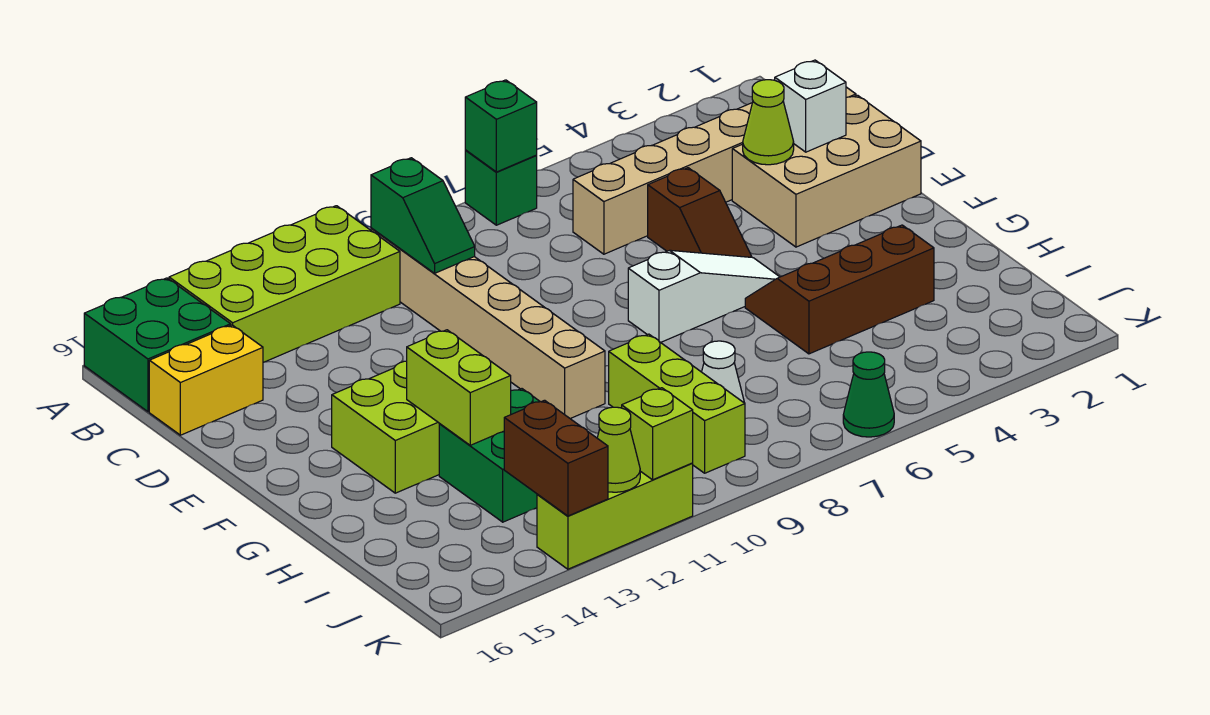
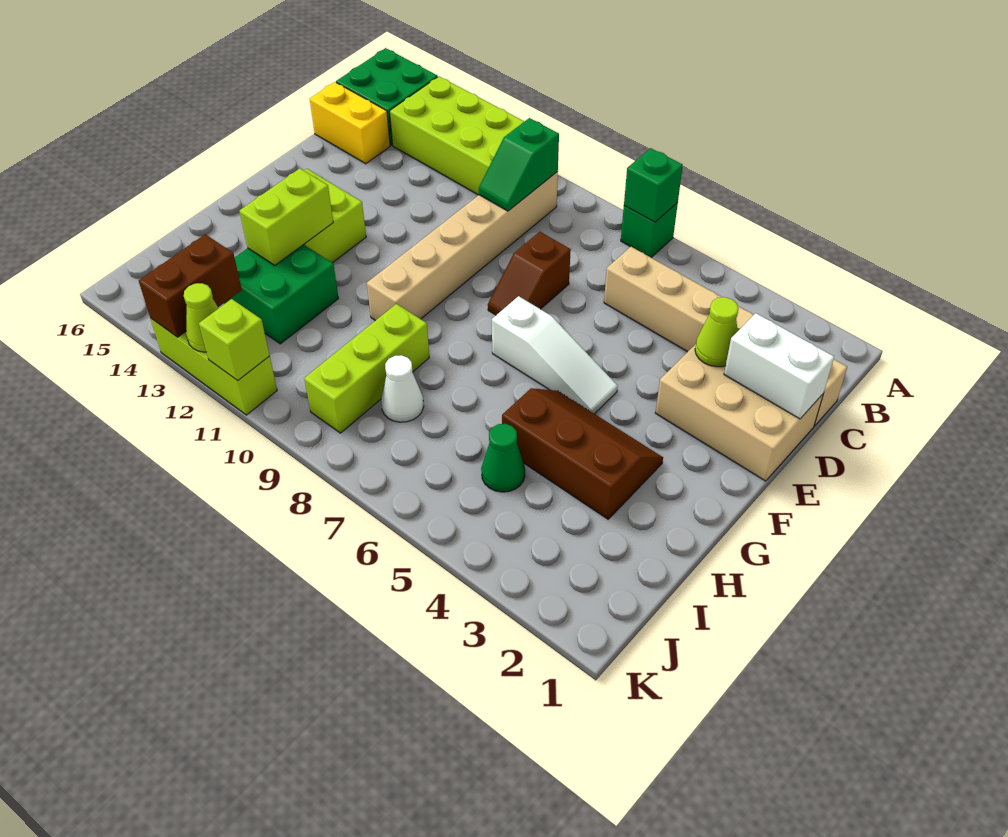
white brick D2 level 2 -> white brick D1:D2 level 2
brown slope D5:E5 level 1 top D -> brown slope D8:E8 level 1 top D
green cone K6 level 1 -> green cone I5 level 1

